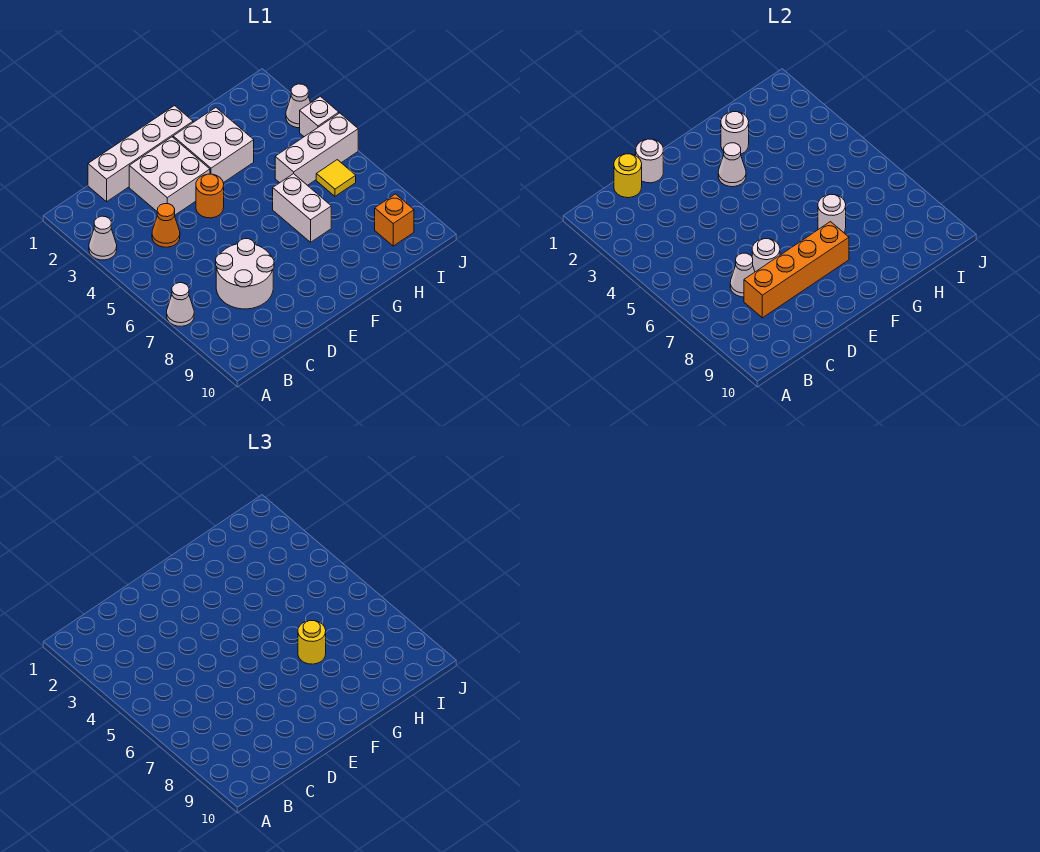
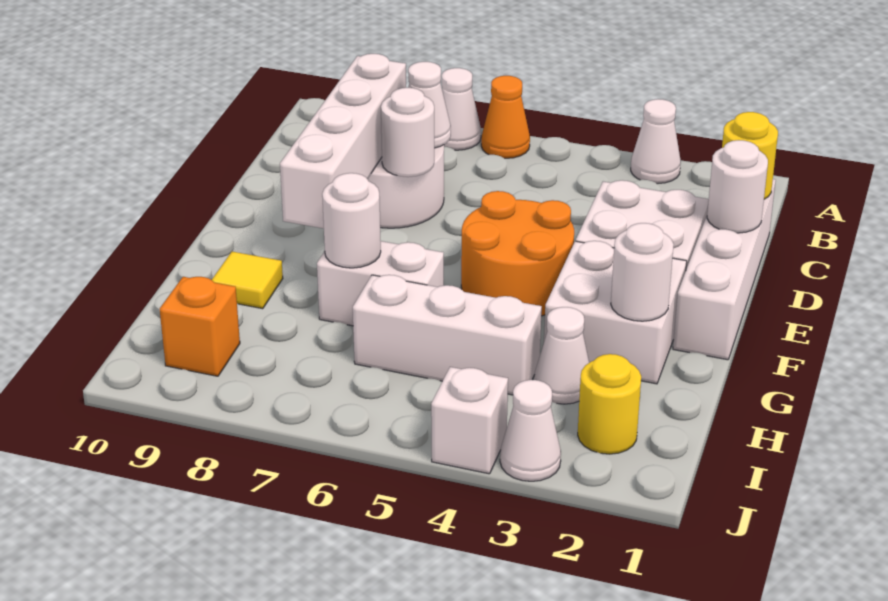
orange cone C4 level 1 -> orange cone A6 level 1
orange brick C8:F8 level 2 -> white brick C8:F8 level 2
orange round brick E4 level 1 -> orange round brick E4:F5 level 1
white cone F3 level 2 -> white cone H3 level 1
yellow round brick G7 level 3 -> yellow round brick I2 level 1
white brick H5:J5 level 1 -> white brick H4:H6 level 1
yellow tile I6 level 1 -> yellow tile G9 level 1

